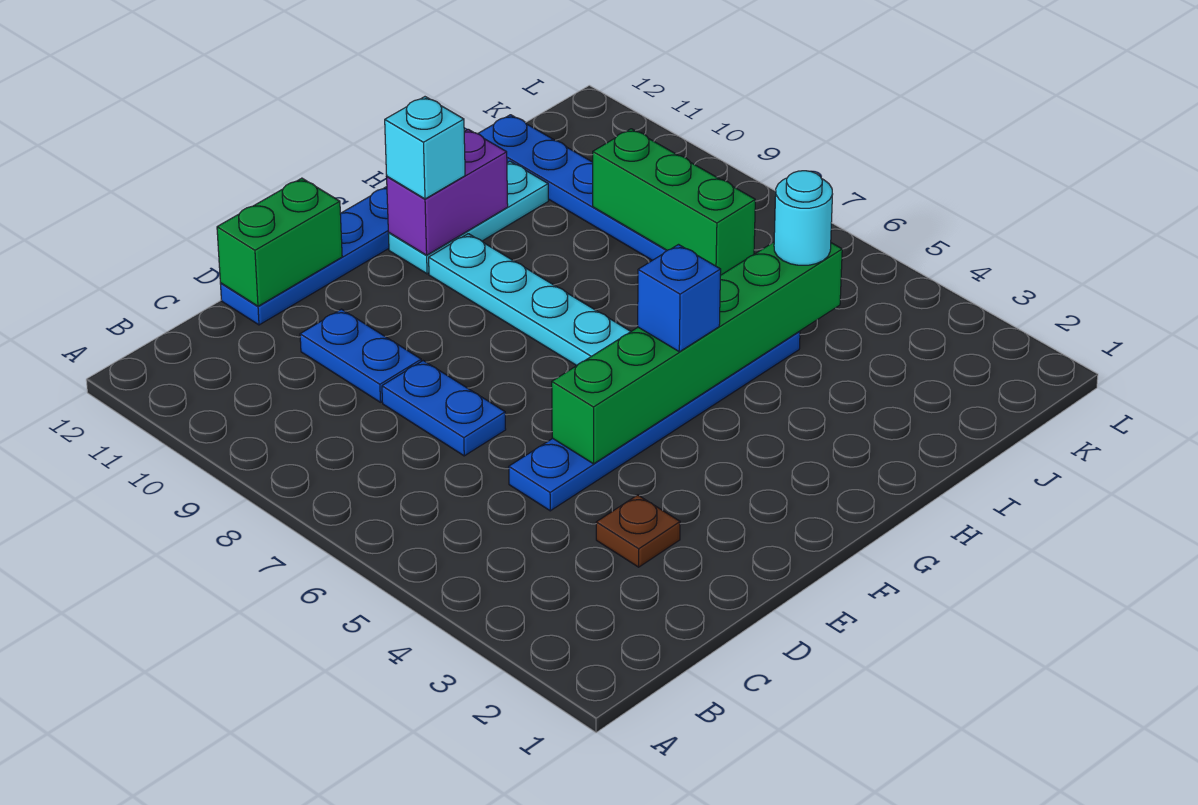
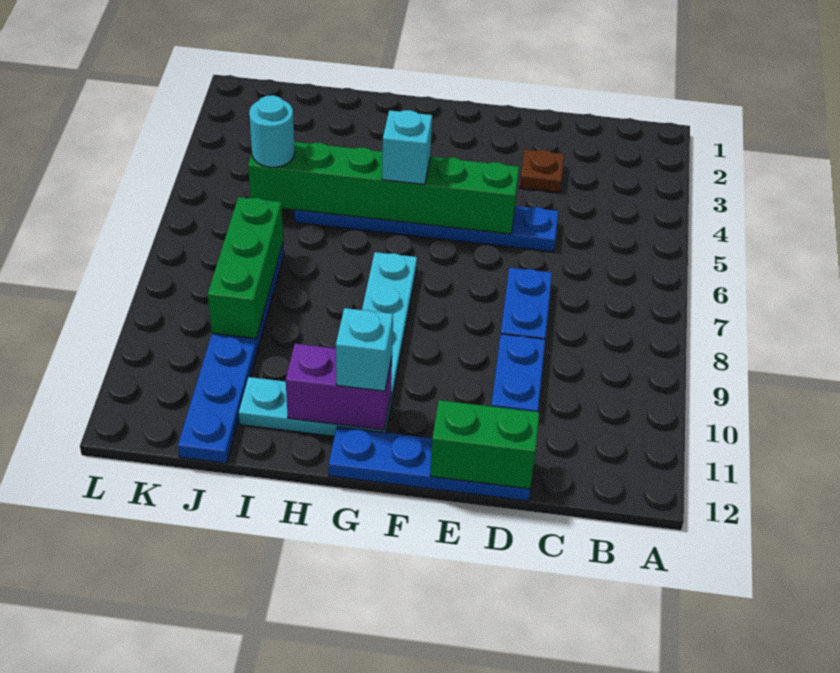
blue brick G5 level 3 -> cyan brick G5 level 3

